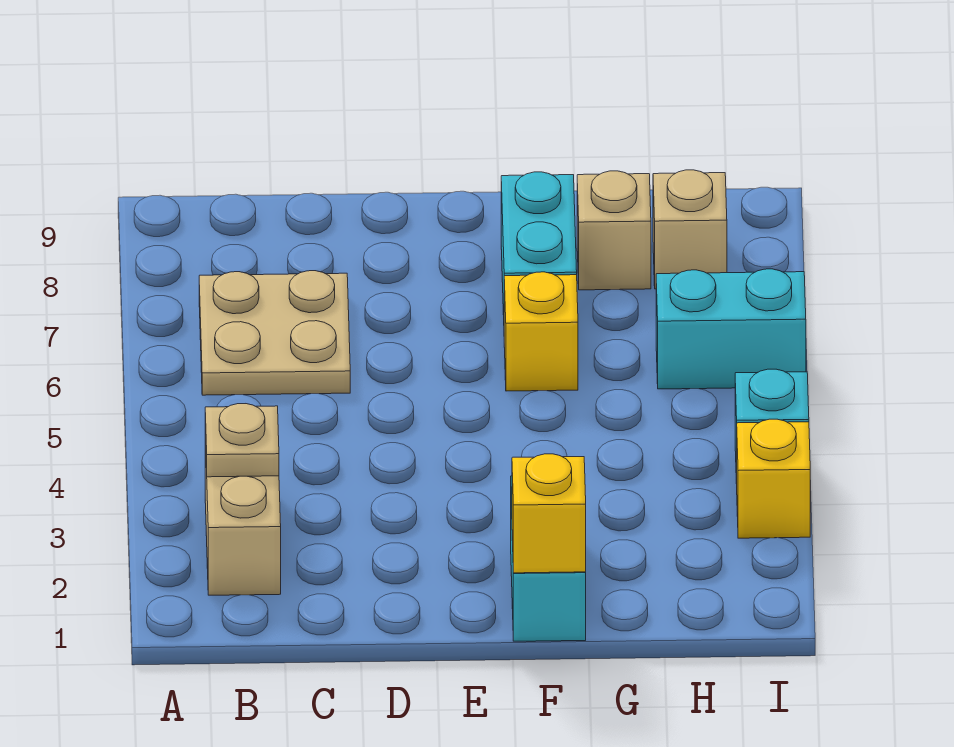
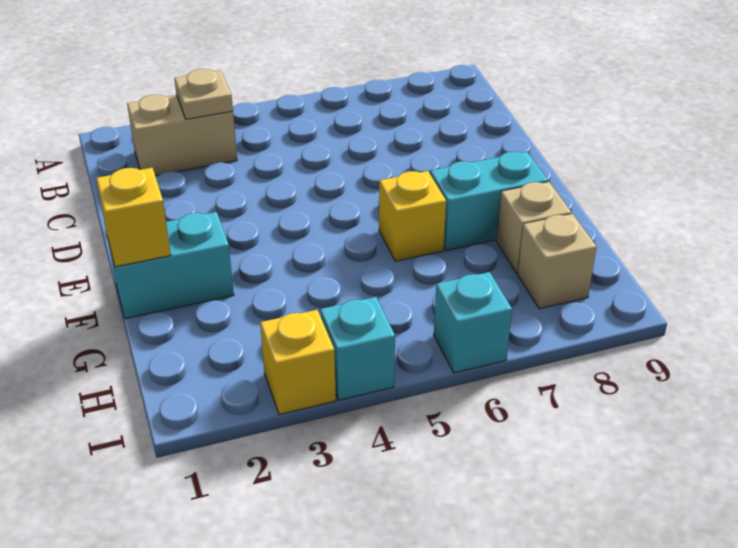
tan plate B6:C7 level 1 -> none
cyan brick H6:I6 level 1 -> cyan brick I6 level 1

